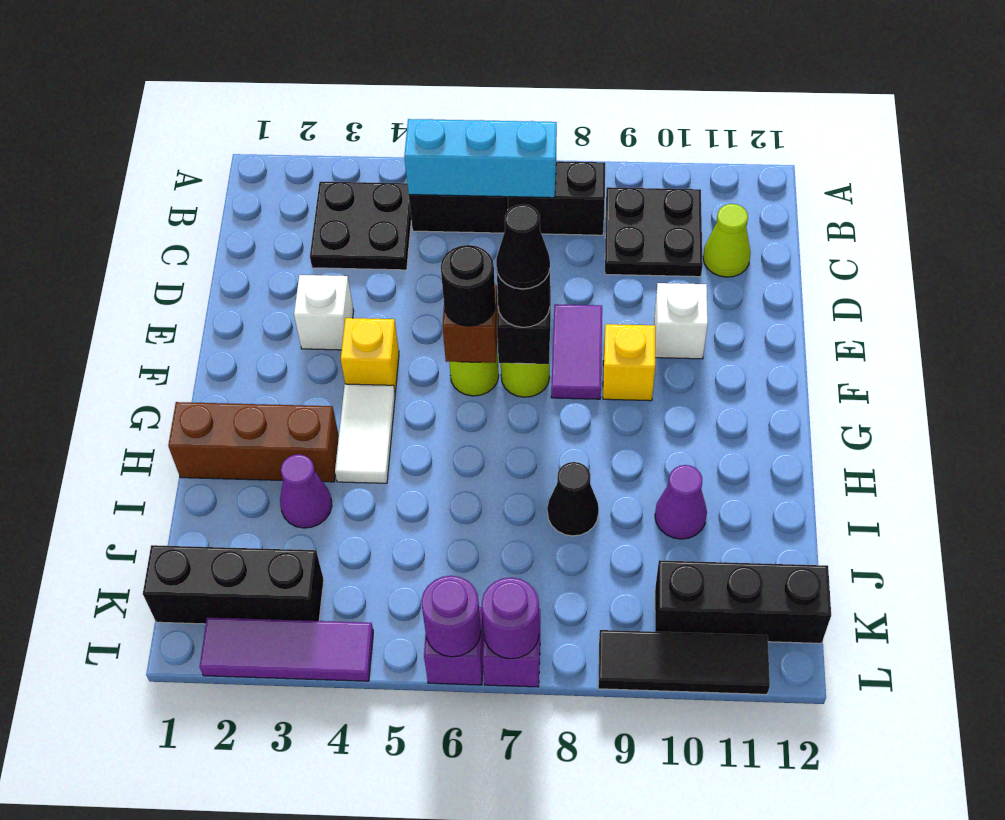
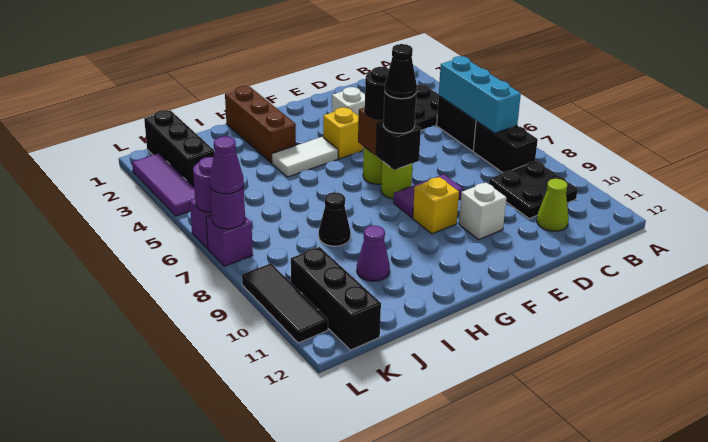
purple cone I3 level 1 -> purple cone L7 level 3

